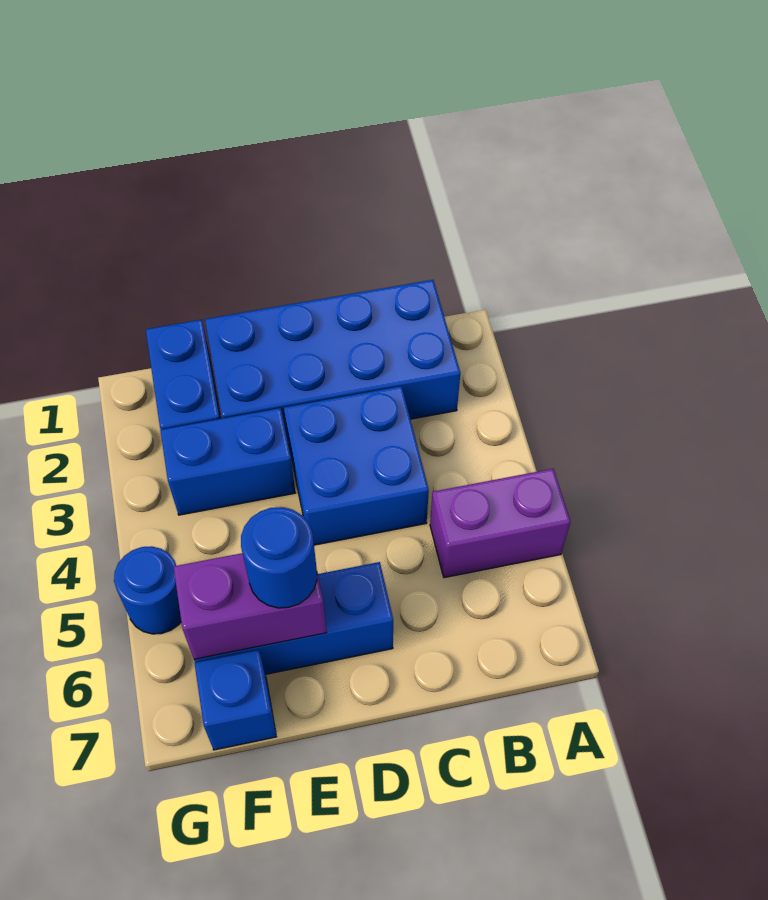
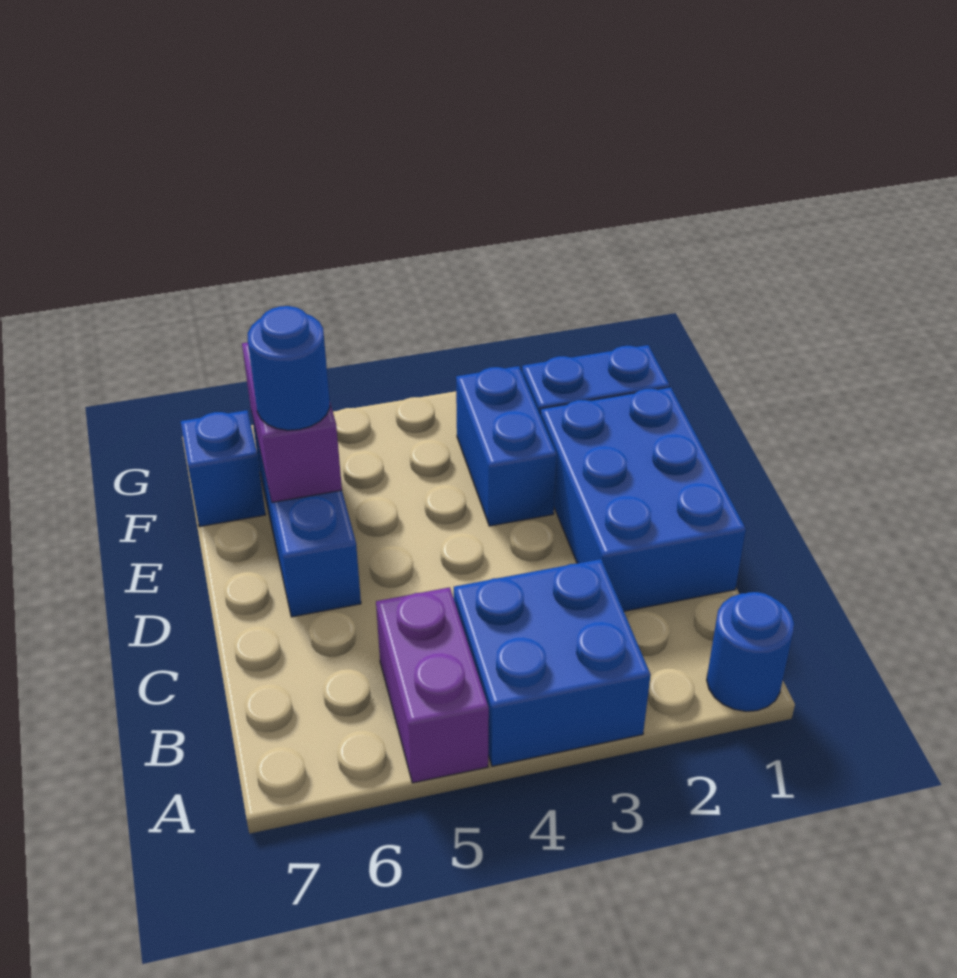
blue brick B1:E2 level 1 -> blue brick C1:E2 level 1
blue brick C3:D4 level 1 -> blue brick A3:B4 level 1
blue round brick G5 level 1 -> blue round brick A1 level 1

